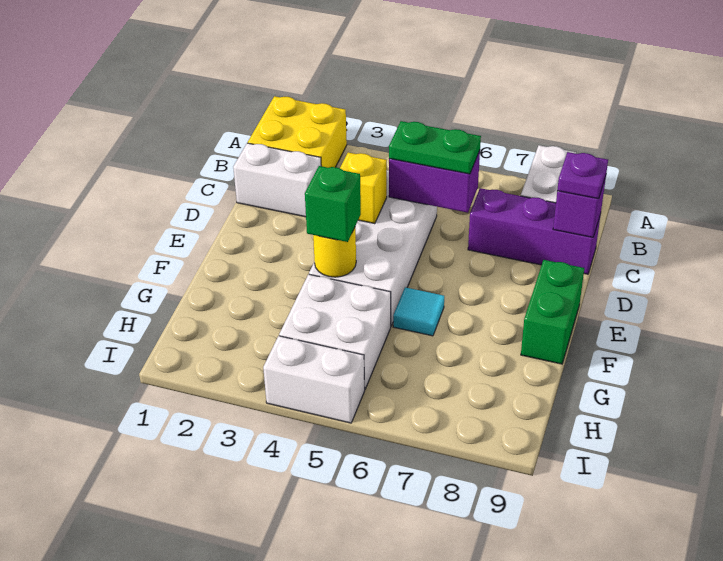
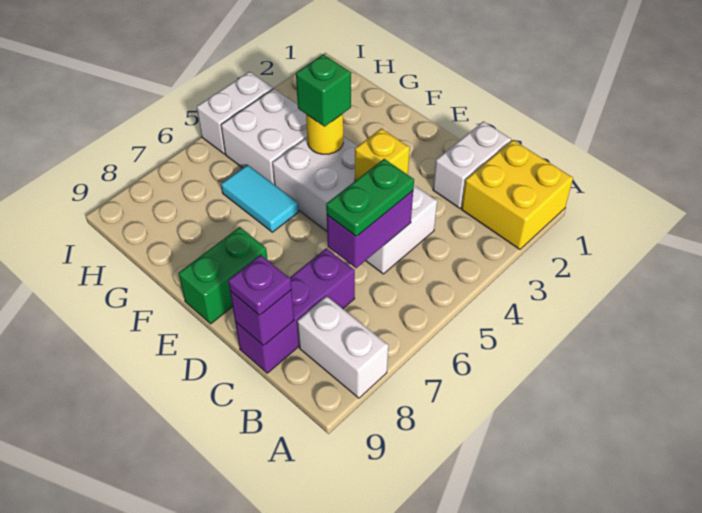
green brick E9:F9 level 1 -> green brick E8:E9 level 1
cyan tile F6 level 1 -> cyan tile F6:G6 level 1

